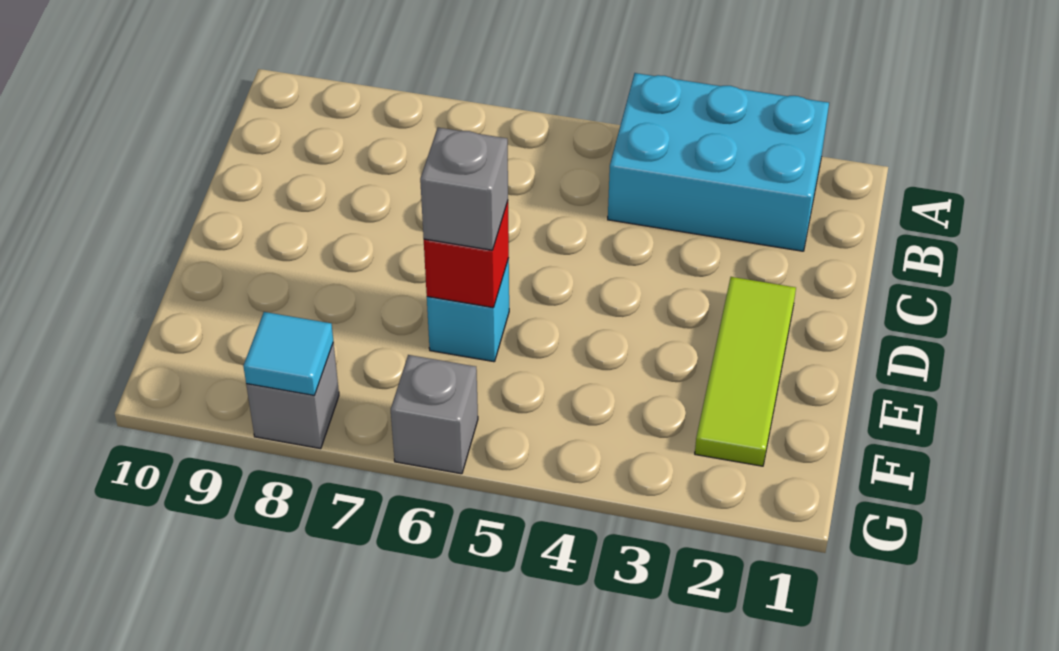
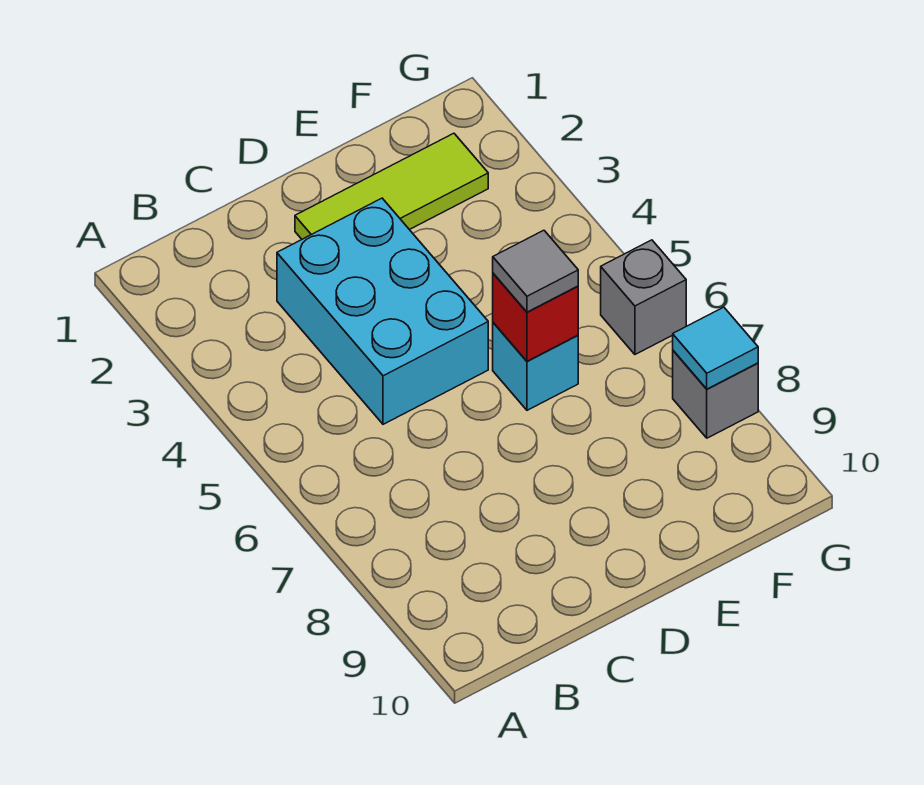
cyan brick A2:B4 level 1 -> cyan brick C3:D5 level 1
grey brick E6 level 3 -> grey tile E6 level 3

